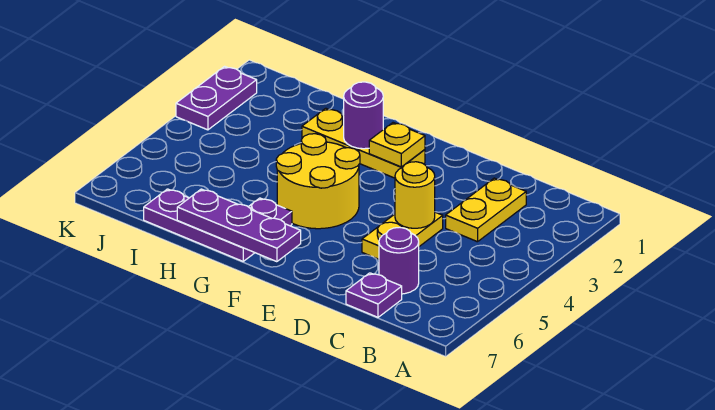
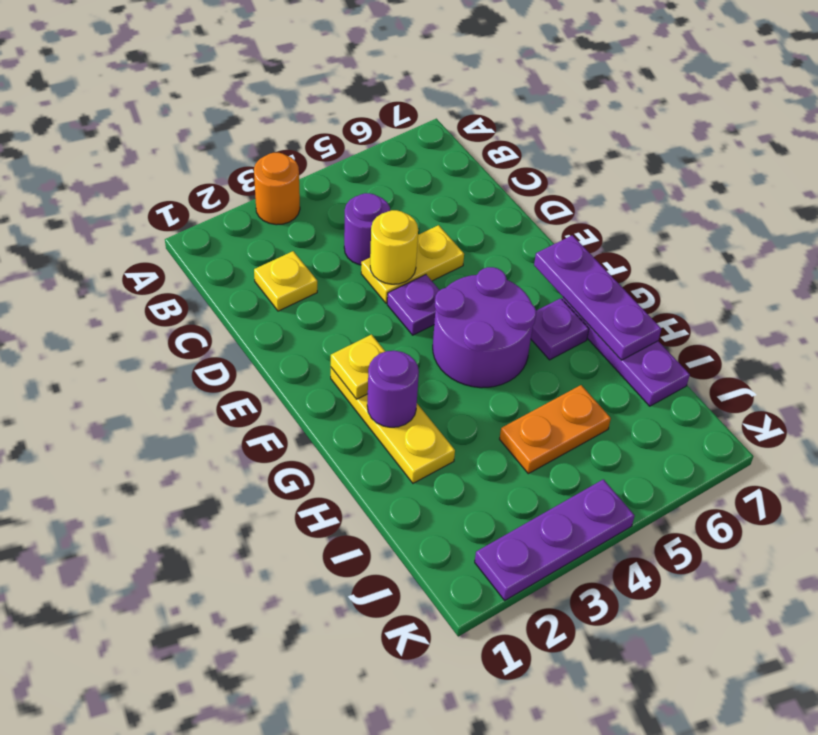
none -> orange round brick A3 level 1
yellow plate C2:C3 level 1 -> yellow plate C2 level 1
purple round brick C6 level 1 -> purple round brick C4 level 1
purple plate C7 level 1 -> purple plate E4 level 1
yellow round brick F4:G5 level 1 -> purple round brick F4:G5 level 1
none -> orange plate I4:I5 level 1
purple plate K2:K3 level 1 -> purple plate K2:K4 level 1

